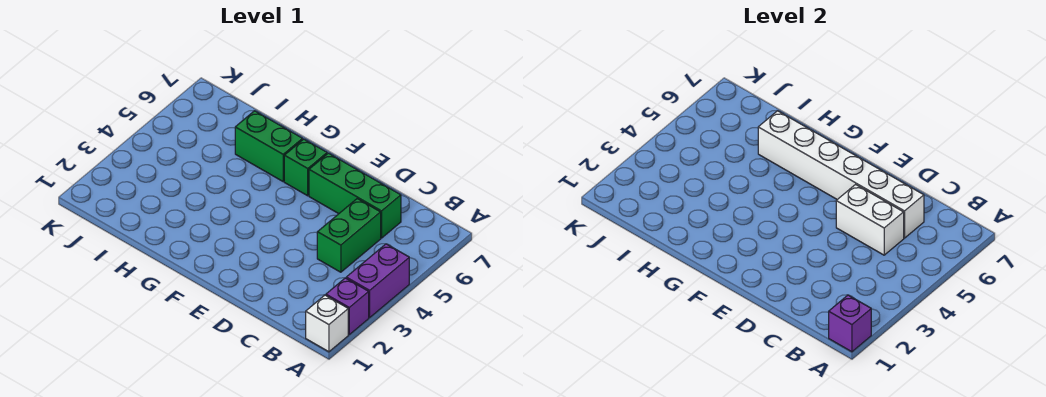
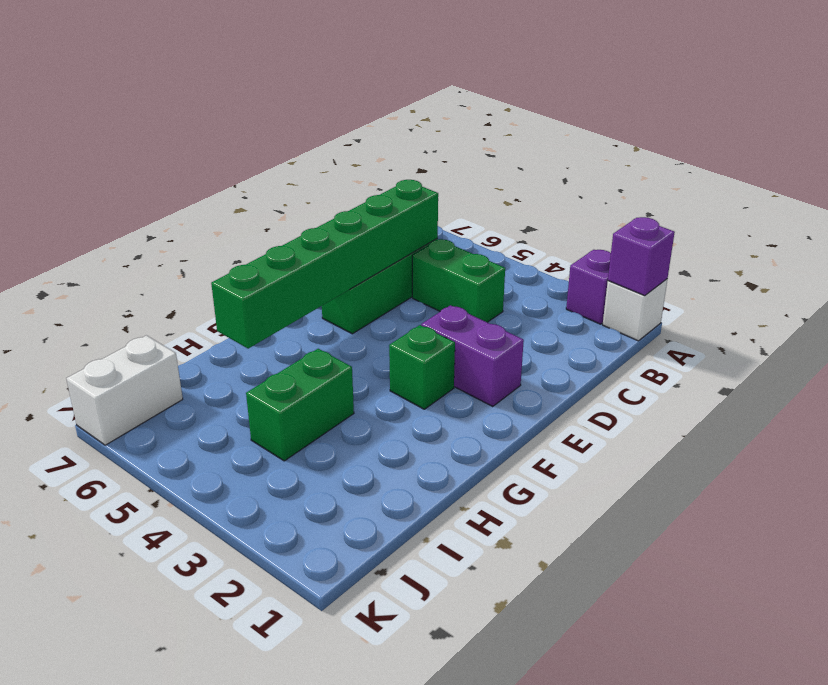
purple brick A3:A4 level 1 -> purple brick E2:E3 level 1
white brick C5:D5 level 2 -> white brick J7:K7 level 1
white brick C6:H6 level 2 -> green brick C6:H6 level 2
green brick F6 level 1 -> green brick F3 level 1
green brick G6:H6 level 1 -> green brick H4:I4 level 1

